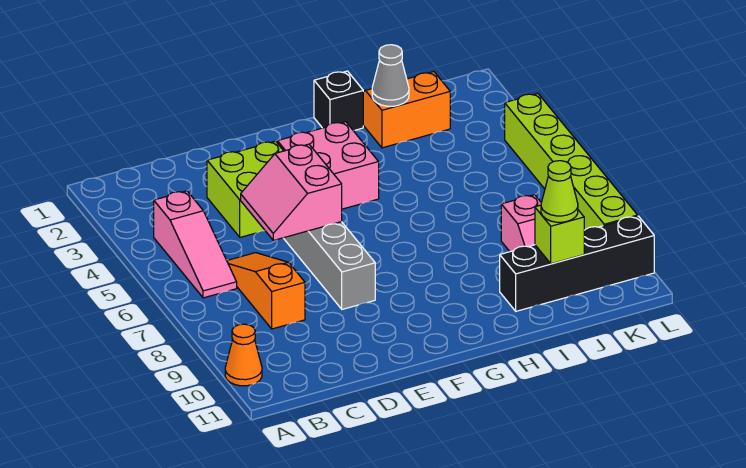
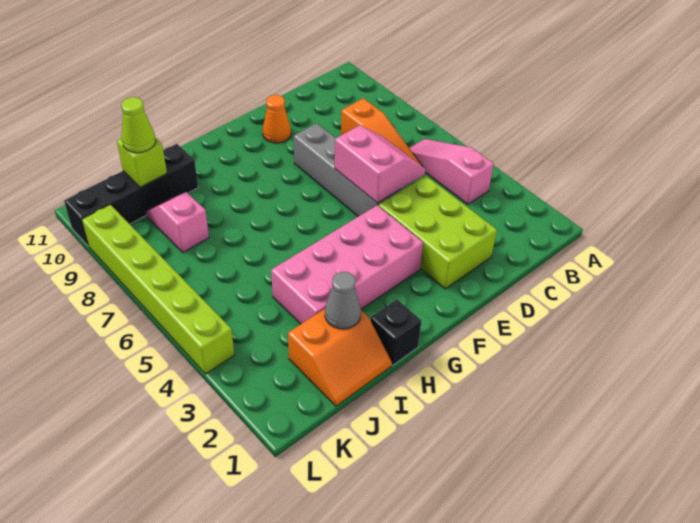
orange cone A10 level 1 -> orange cone E10 level 1
lime brick D3:E4 level 1 -> lime brick D2:E4 level 1
pink brick F3:G4 level 1 -> pink brick F3:I4 level 1

